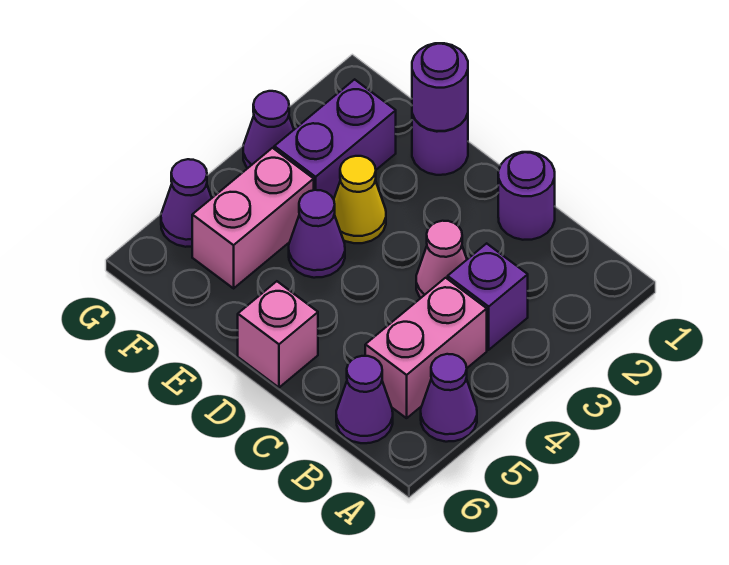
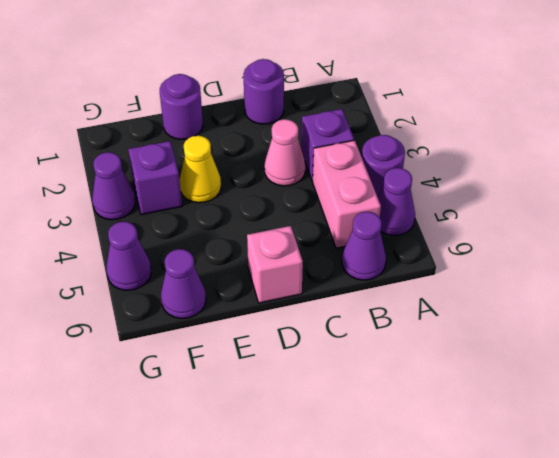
purple round brick E1 level 2 -> purple round brick A4 level 1
purple cone E4 level 1 -> purple cone F6 level 1
purple brick F2:F3 level 1 -> purple brick F3 level 1
pink brick F4:F5 level 1 -> none

